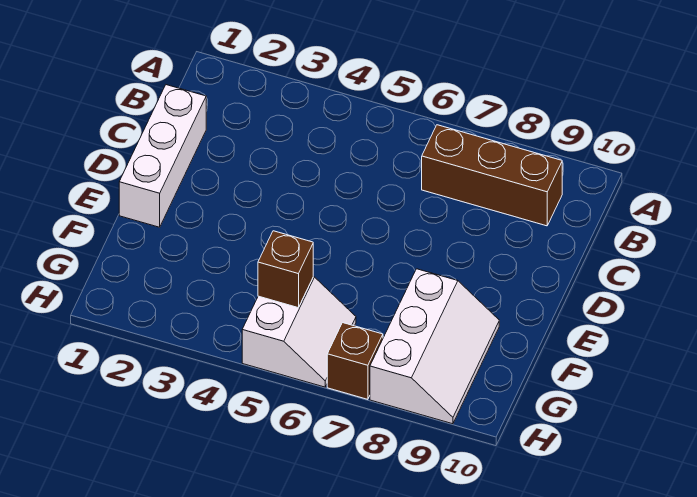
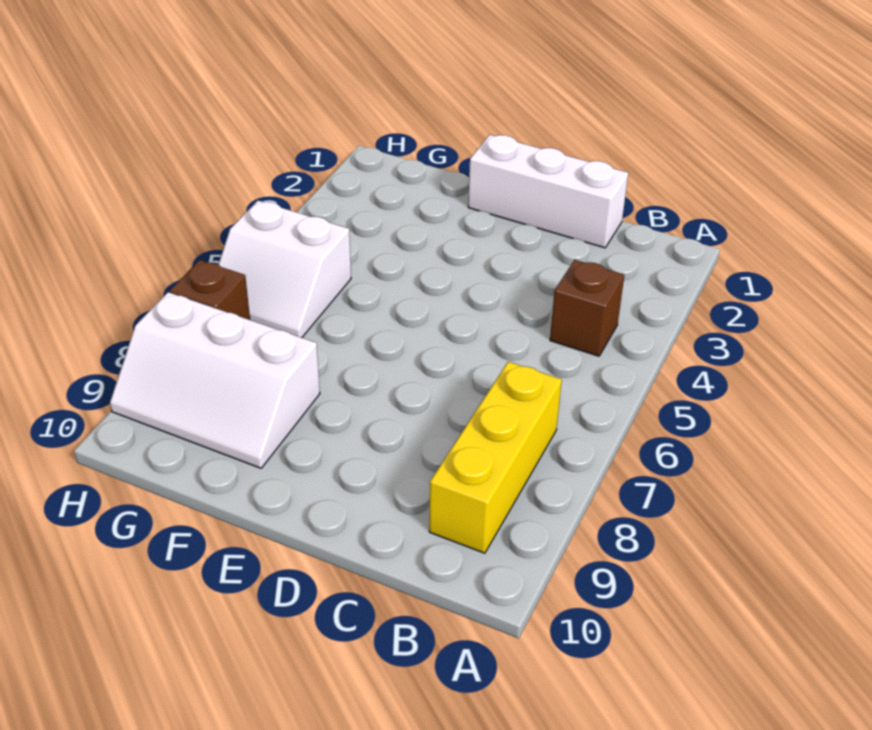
brown brick B7:B9 level 1 -> yellow brick B7:B9 level 1
brown brick G5 level 2 -> brown brick B4 level 1

